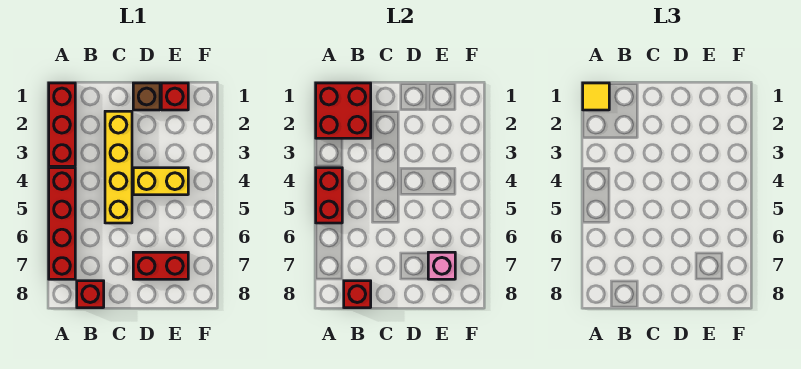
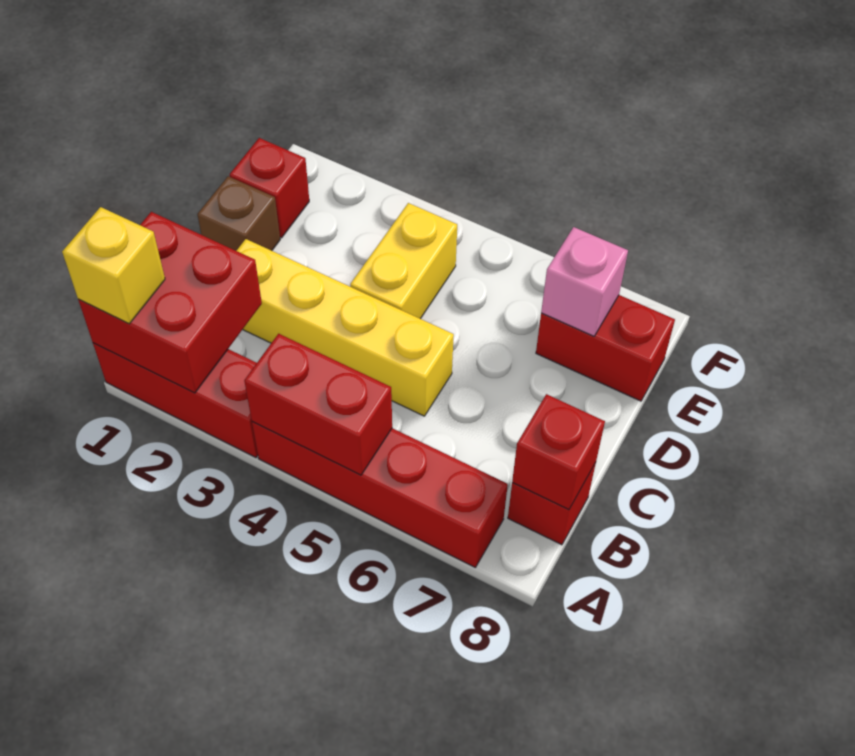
yellow tile A1 level 3 -> yellow brick A1 level 3
red brick D7:E7 level 1 -> red brick E7:E8 level 1

